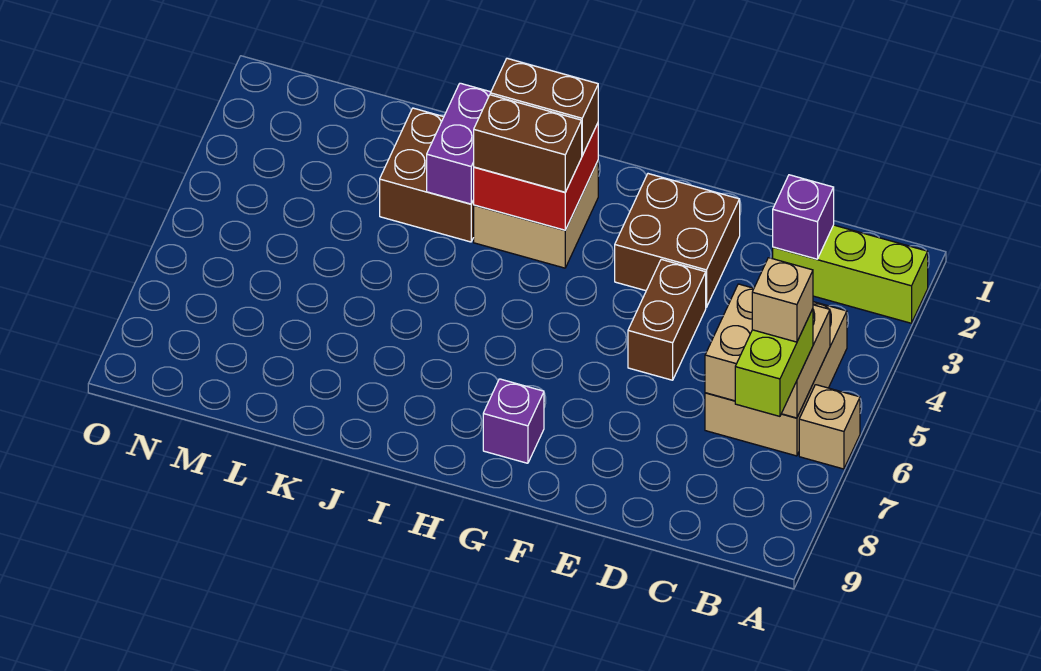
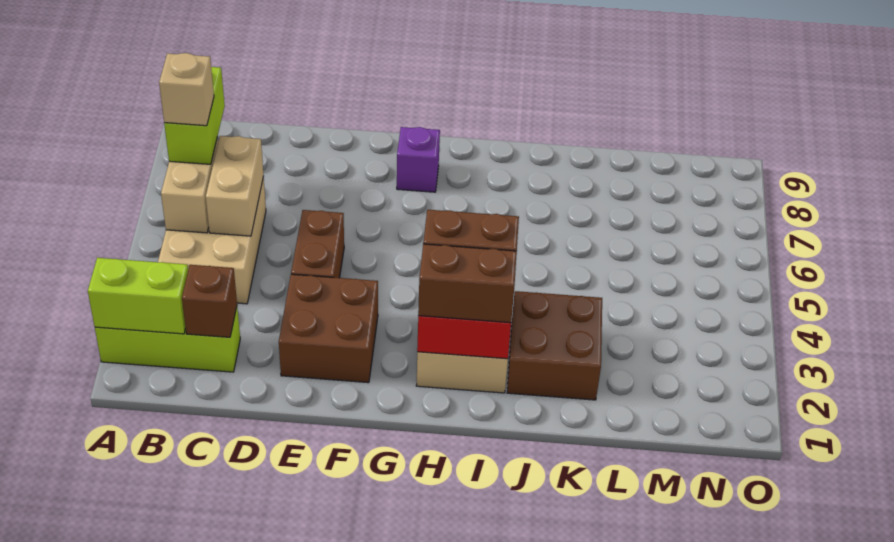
none -> lime brick A2:B2 level 2
tan brick A6 level 1 -> none
purple brick C2 level 2 -> brown brick C2 level 2
purple brick J2:J3 level 2 -> none

